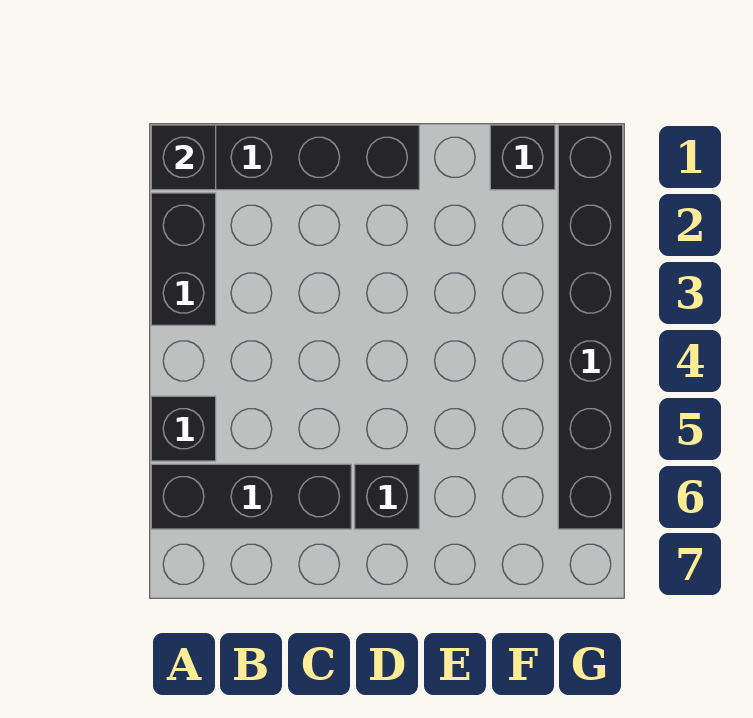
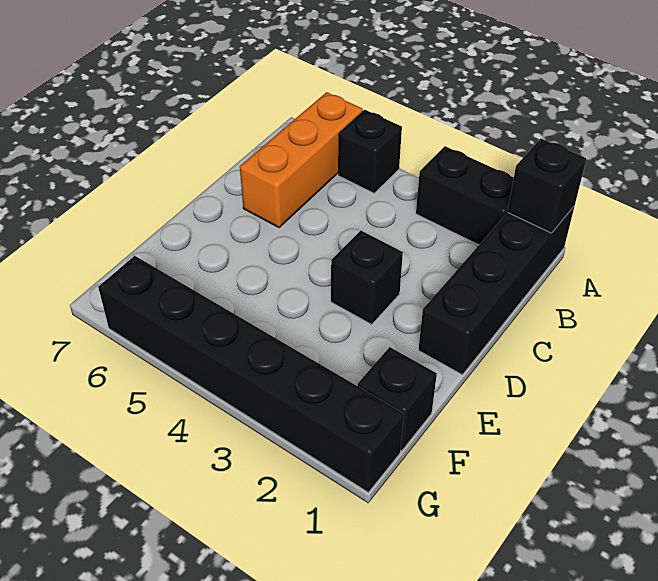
black brick A6:C6 level 1 -> orange brick A6:C6 level 1
black brick D6 level 1 -> black brick D3 level 1

